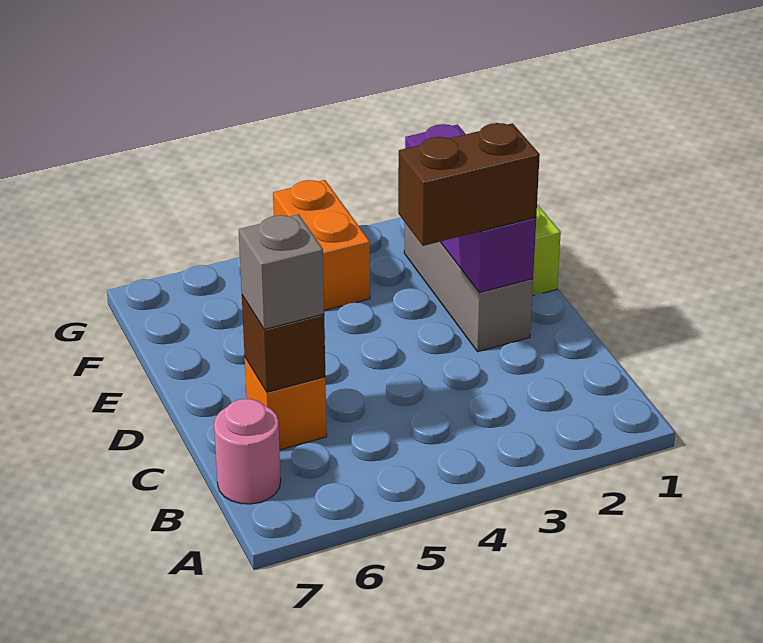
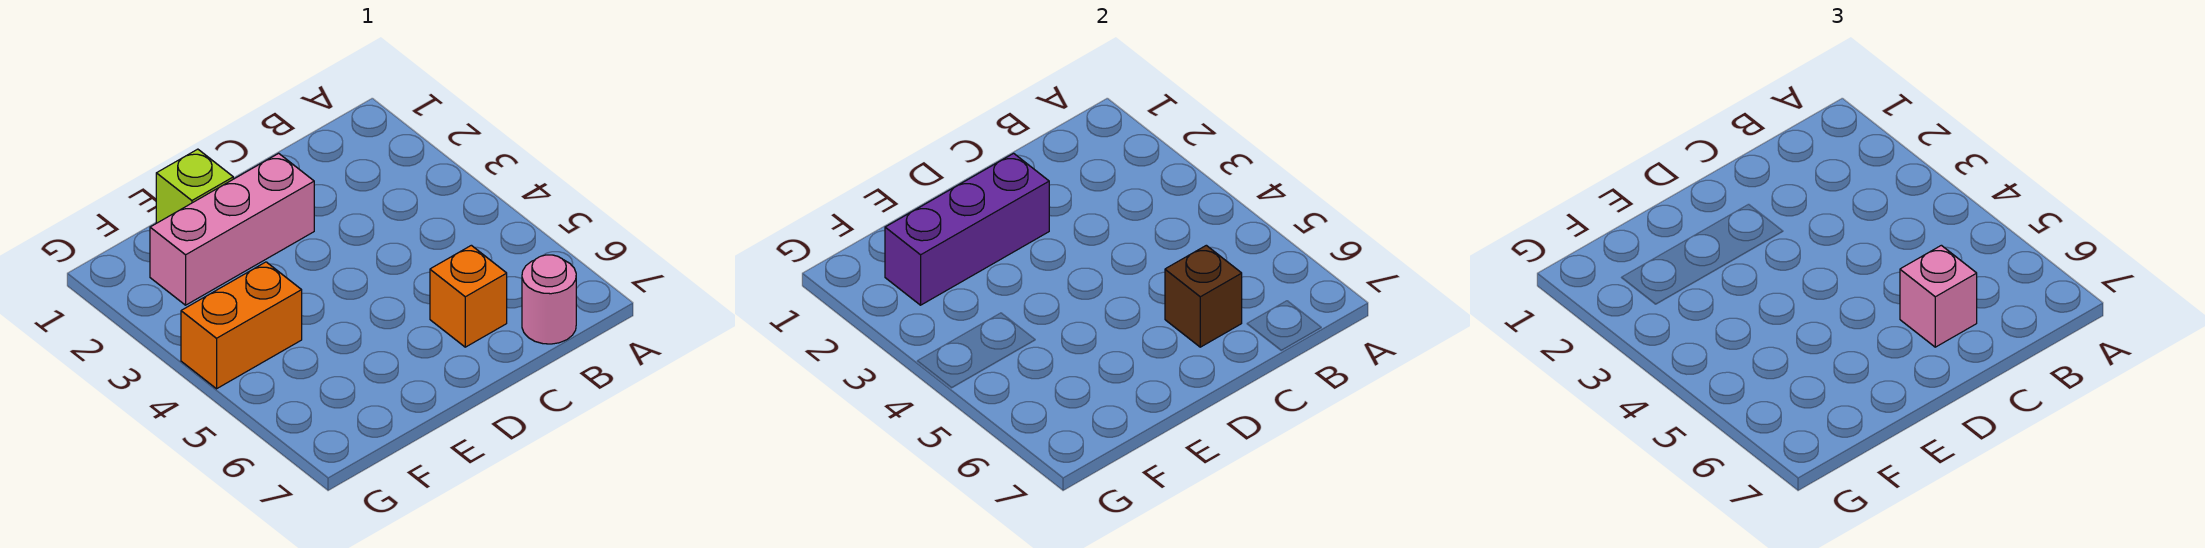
grey brick C6 level 3 -> pink brick C6 level 3
grey brick D2:F2 level 1 -> pink brick D2:F2 level 1
brown brick D2:D3 level 3 -> none

